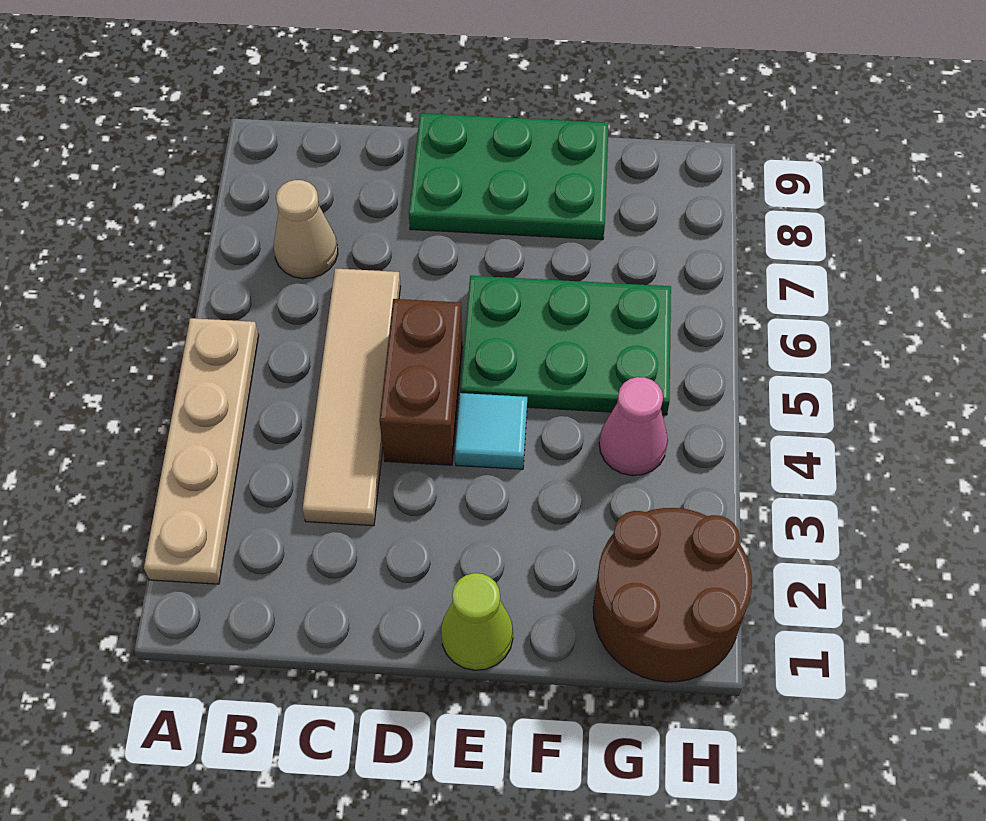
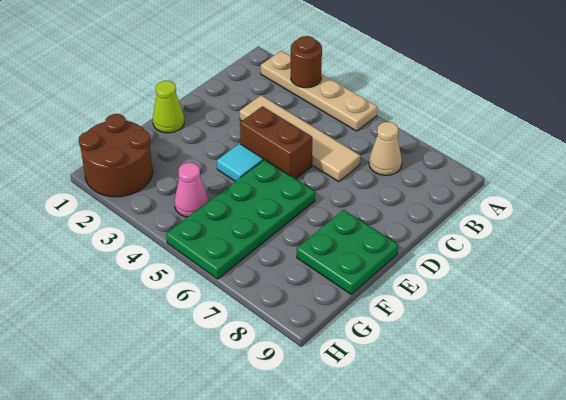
none -> brown round brick A3 level 2
green plate D8:F9 level 1 -> green plate E8:F9 level 1
green plate E5:G6 level 1 -> green plate E5:H6 level 1

